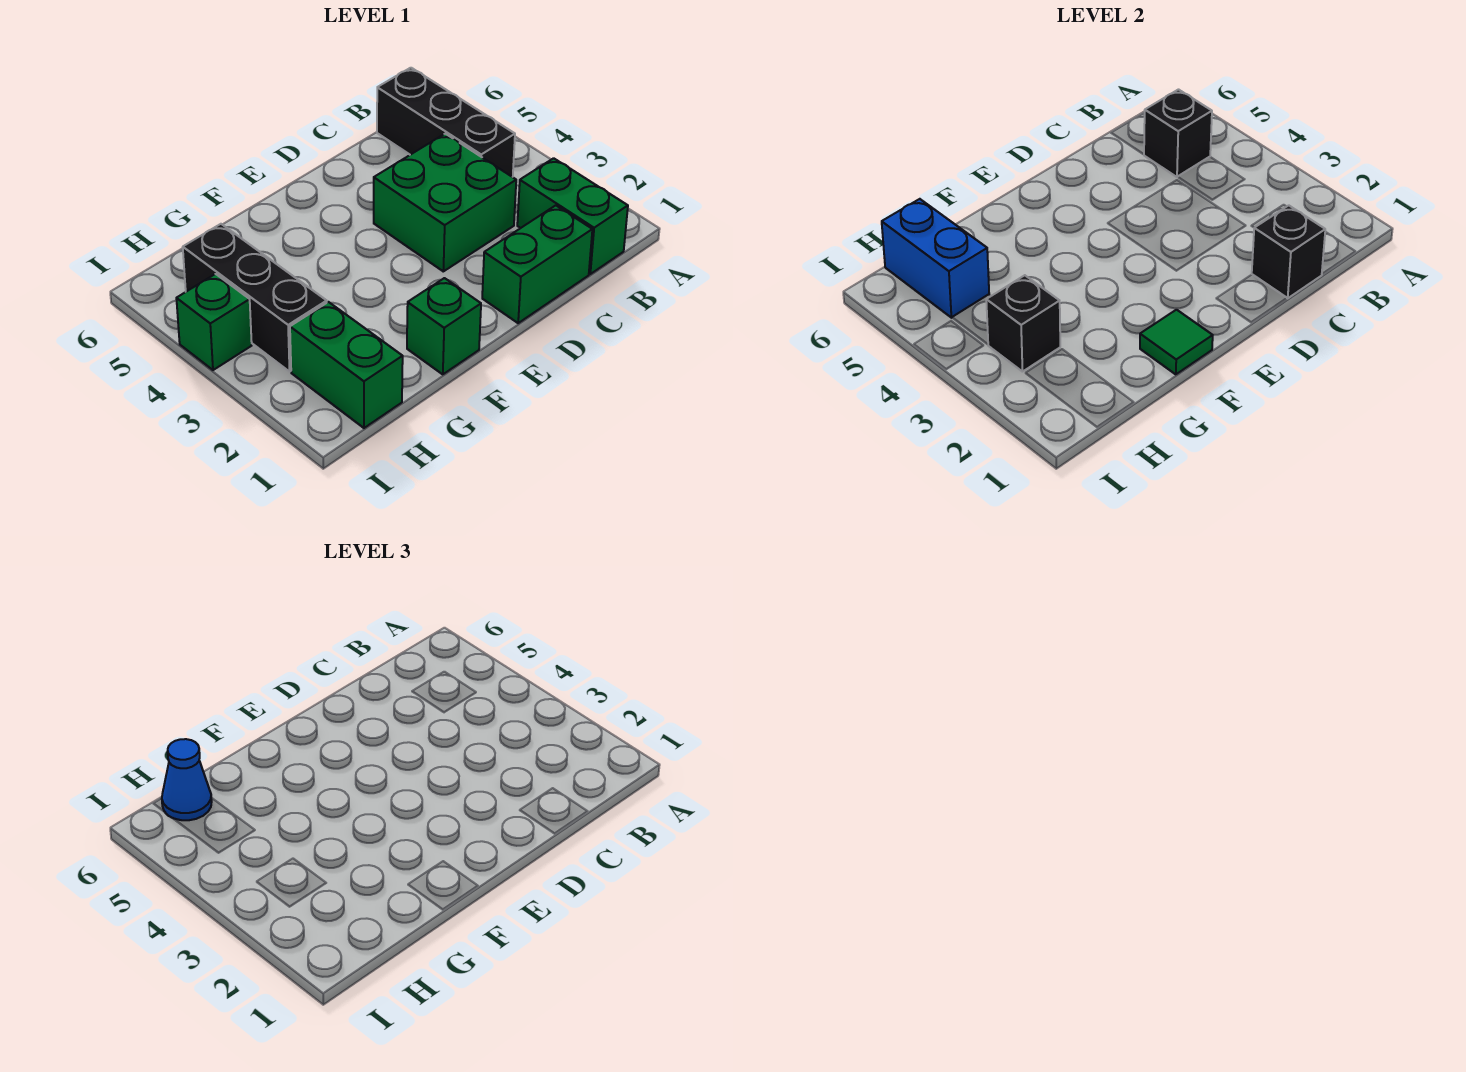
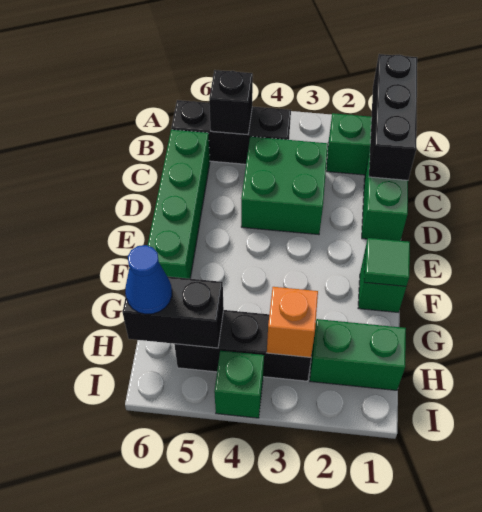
black brick C1 level 2 -> black brick A1:C1 level 2
none -> green brick C6:F6 level 1
black brick H3 level 2 -> orange brick H3 level 2
blue brick H5:H6 level 2 -> black brick H5:H6 level 2

